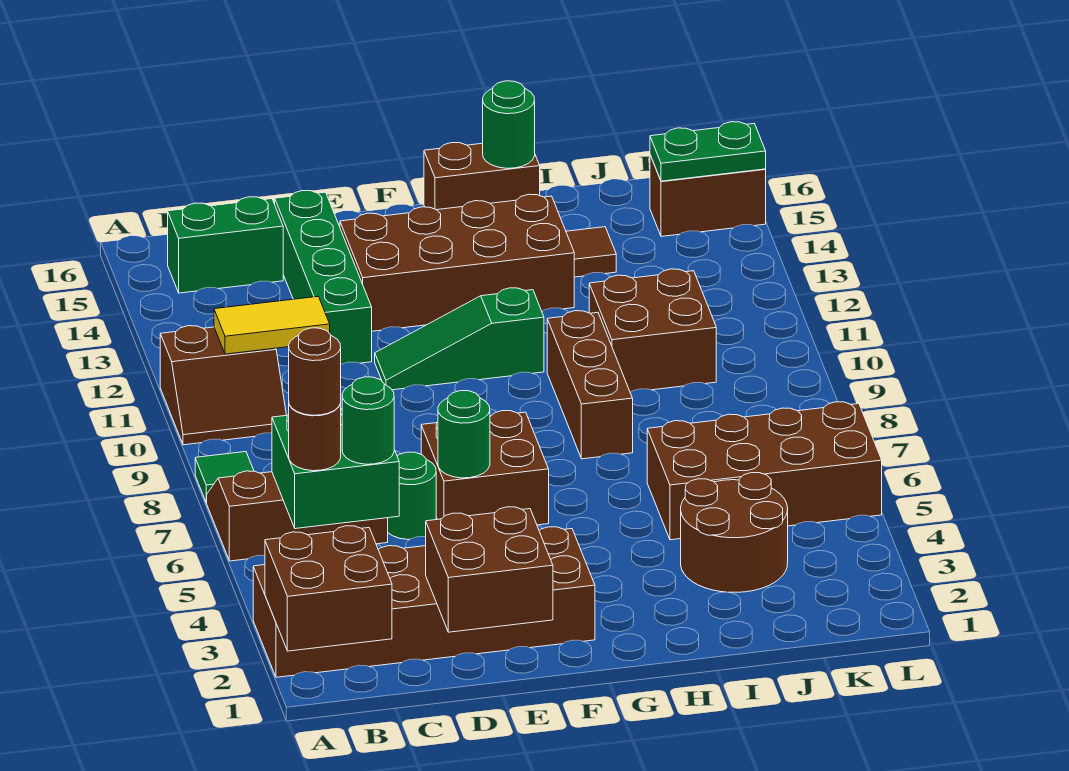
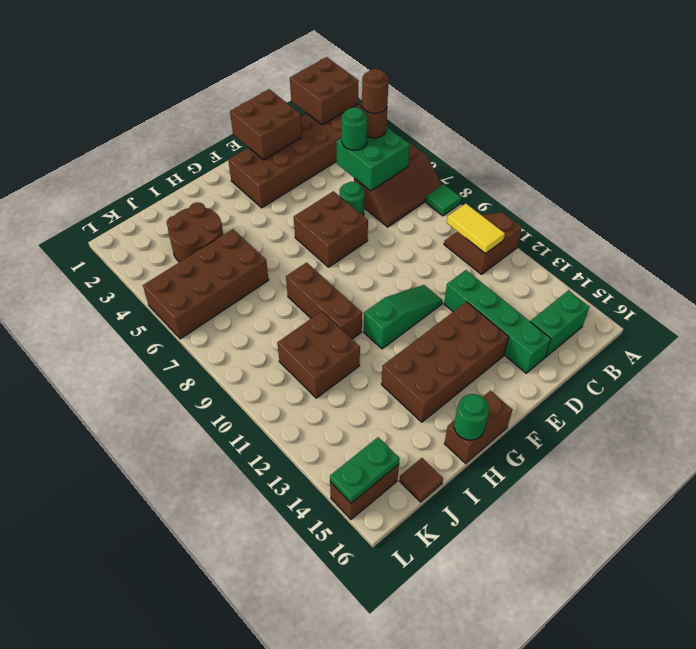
yellow tile B11:C11 level 2 -> yellow tile B10:B11 level 2
green round brick E6 level 2 -> none
brown tile I14 level 1 -> brown tile J16 level 1

